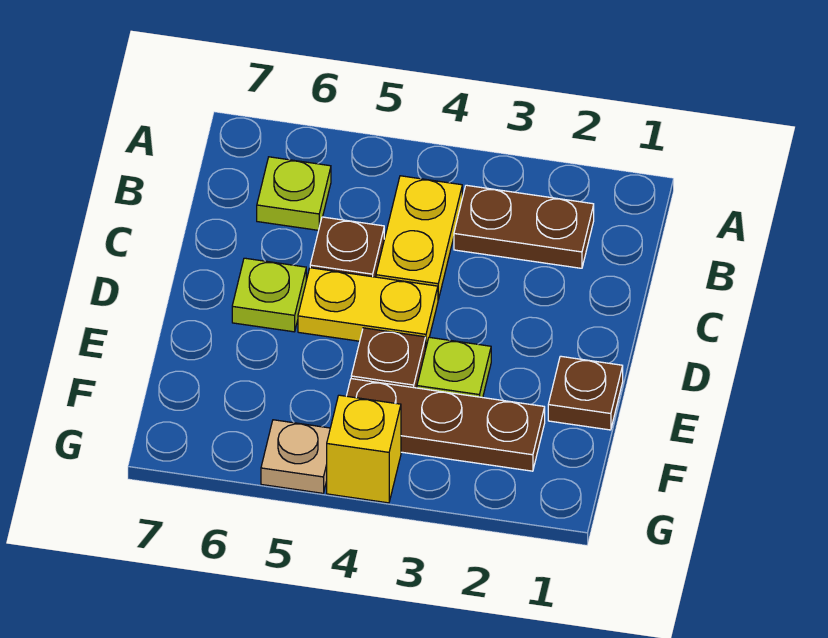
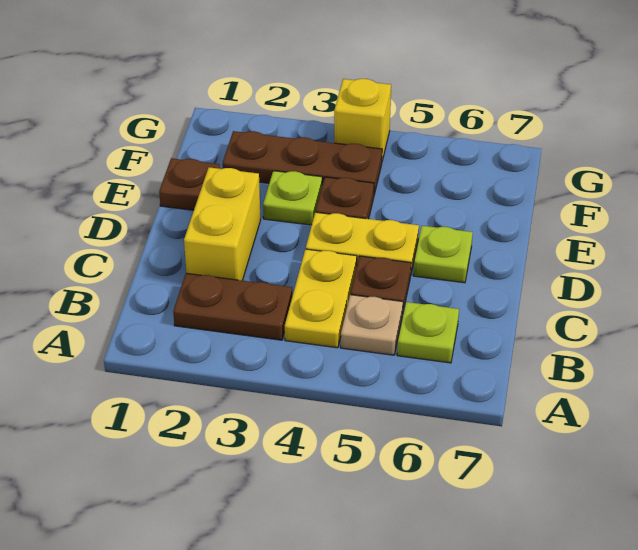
none -> yellow brick C2:D2 level 1
tan plate G5 level 1 -> tan plate B5 level 1

